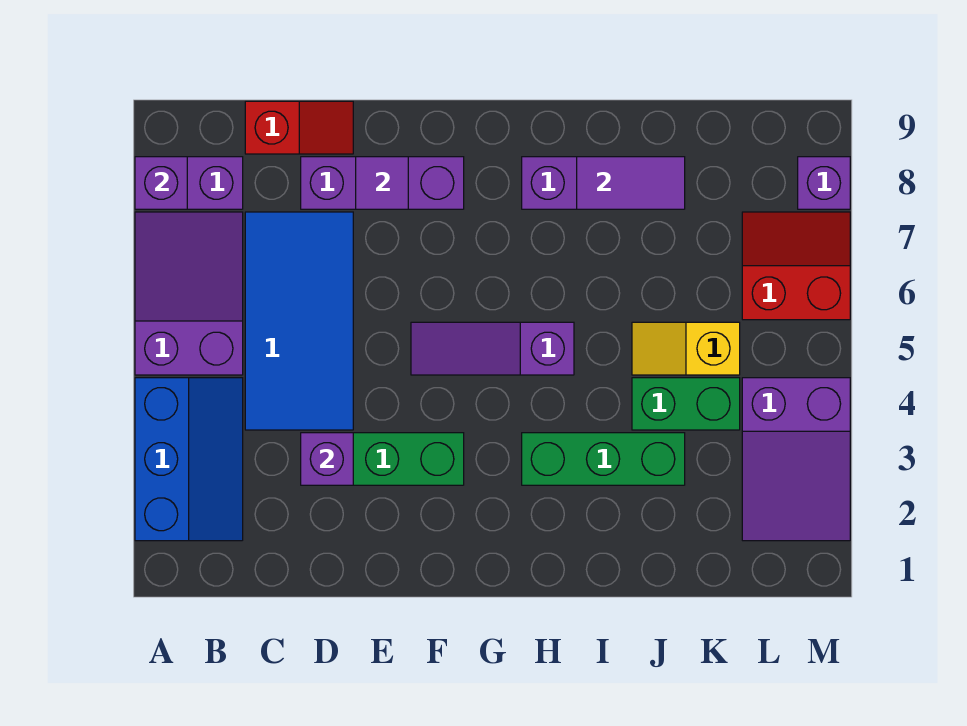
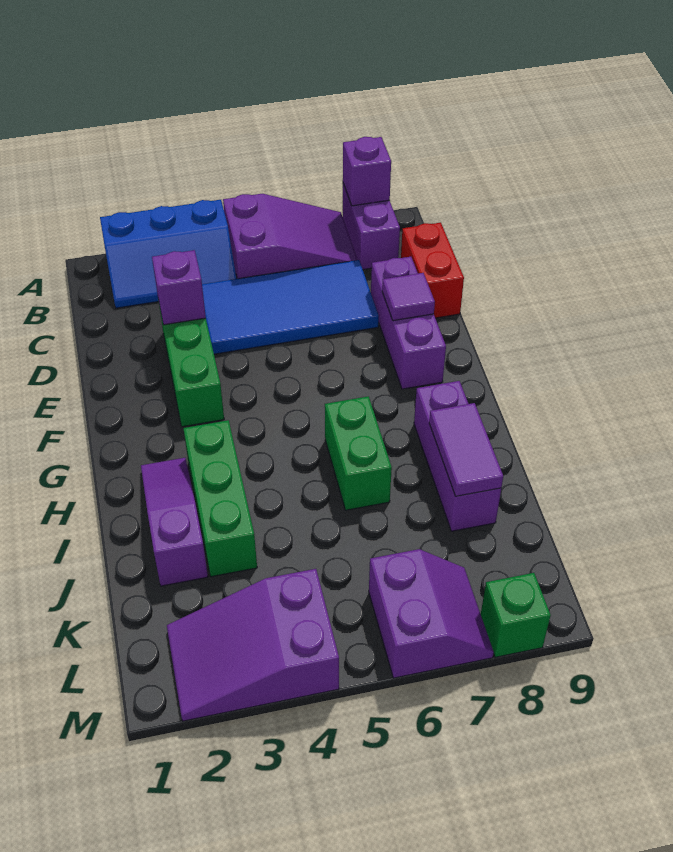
red slope C9:D9 level 1 top C -> red brick C9:D9 level 1
purple slope F5:H5 level 1 top H -> purple slope H2:J2 level 1 top J
green brick J4:K4 level 1 -> green brick H6:I6 level 1
yellow slope J5:K5 level 1 top K -> none
red slope L6:M7 level 1 top 6 -> purple slope L6:M7 level 1 top 6
purple brick M8 level 1 -> green brick M8 level 1

